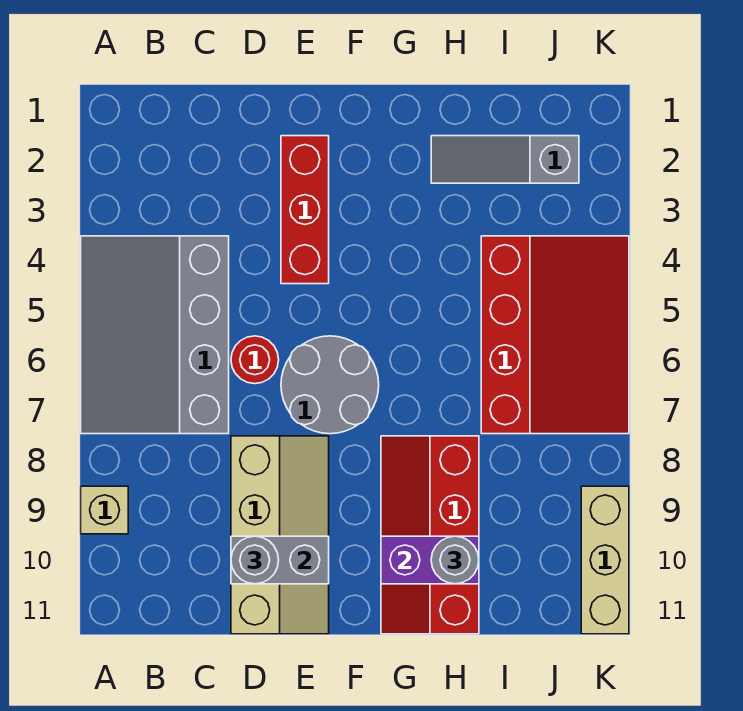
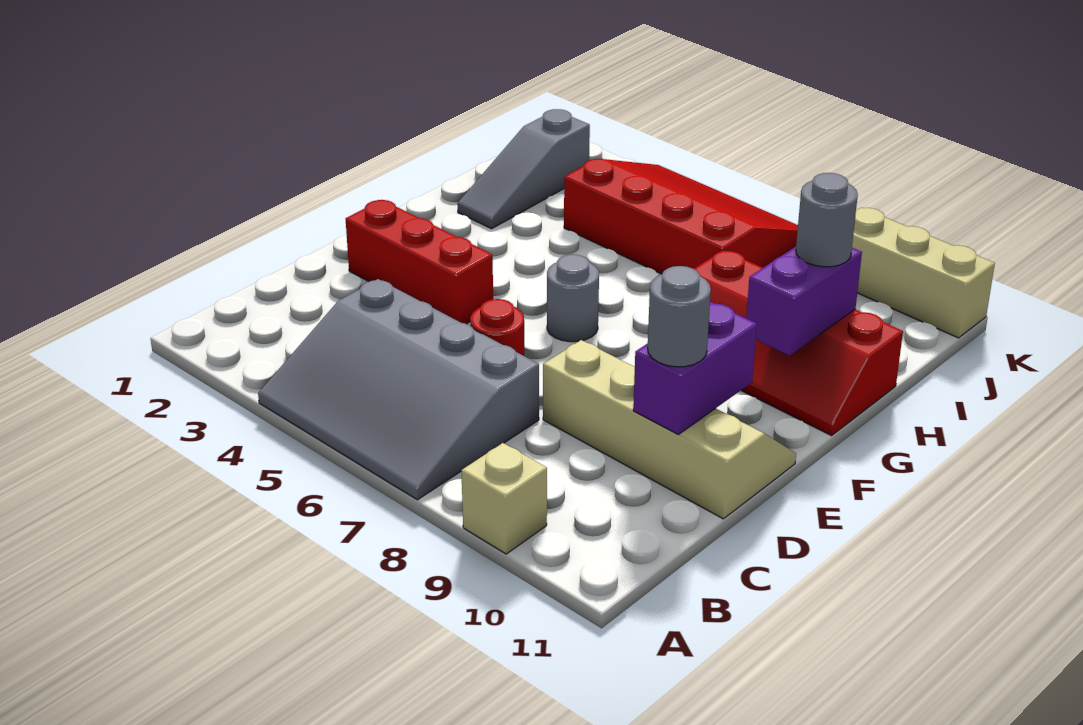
grey brick D10:E10 level 2 -> purple brick D10:E10 level 2
grey round brick E6:F7 level 1 -> grey round brick F6 level 1

